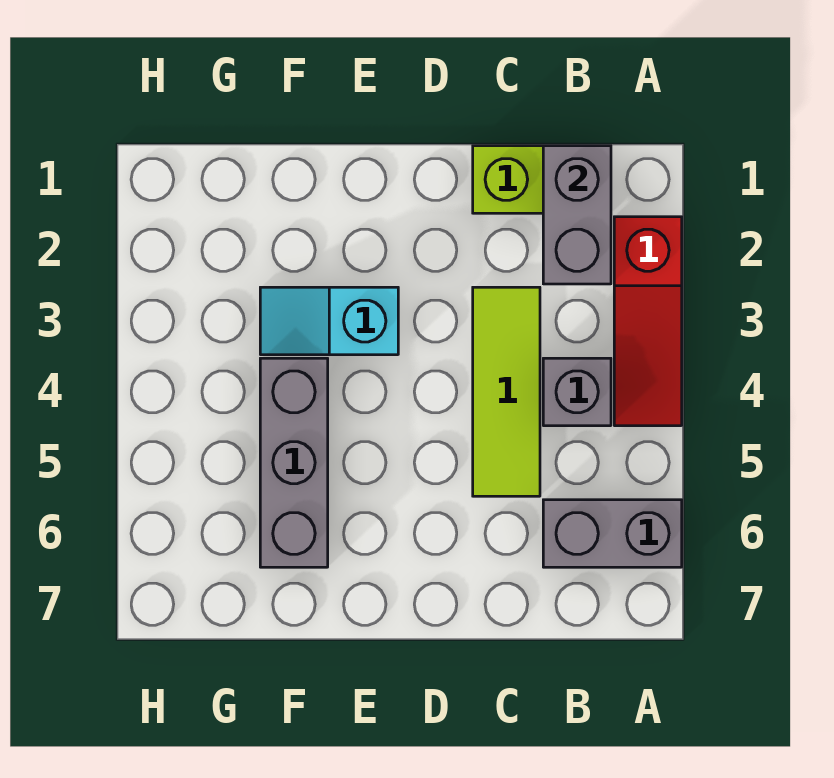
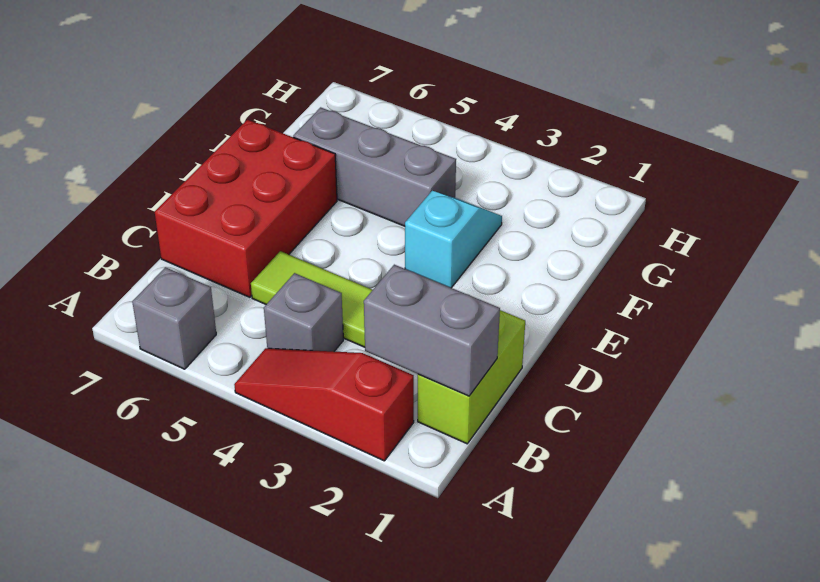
grey brick A6:B6 level 1 -> grey brick A6 level 1
none -> red brick C6:E7 level 1

